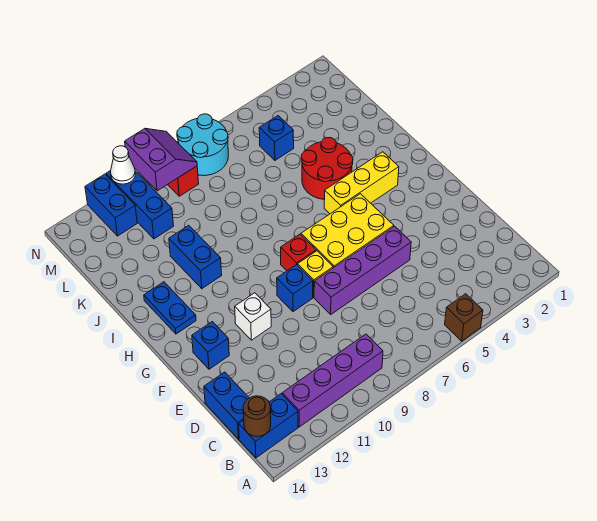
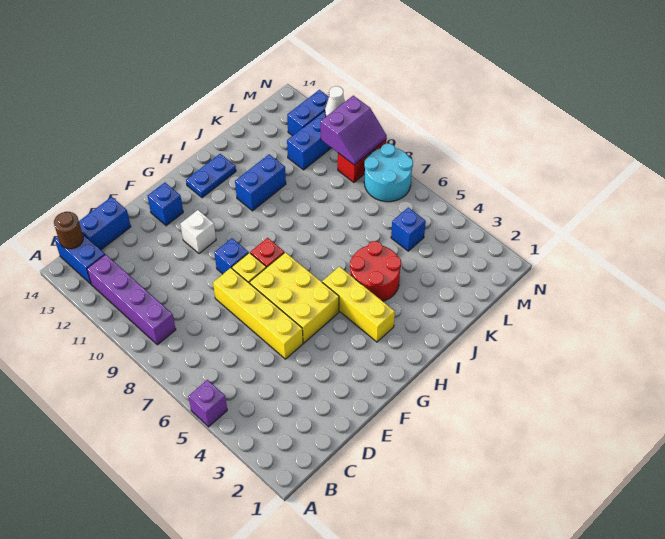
brown brick A5 level 1 -> purple brick A5 level 1
purple brick E5:E8 level 1 -> yellow brick E5:E8 level 1

